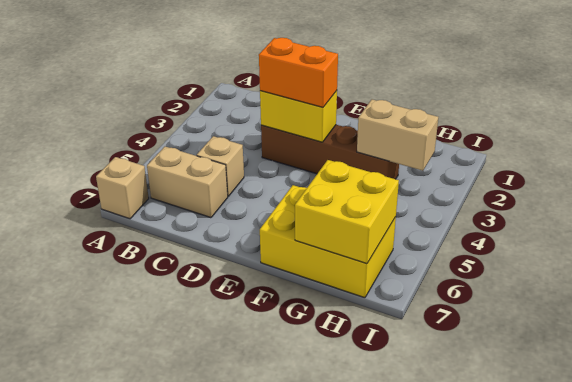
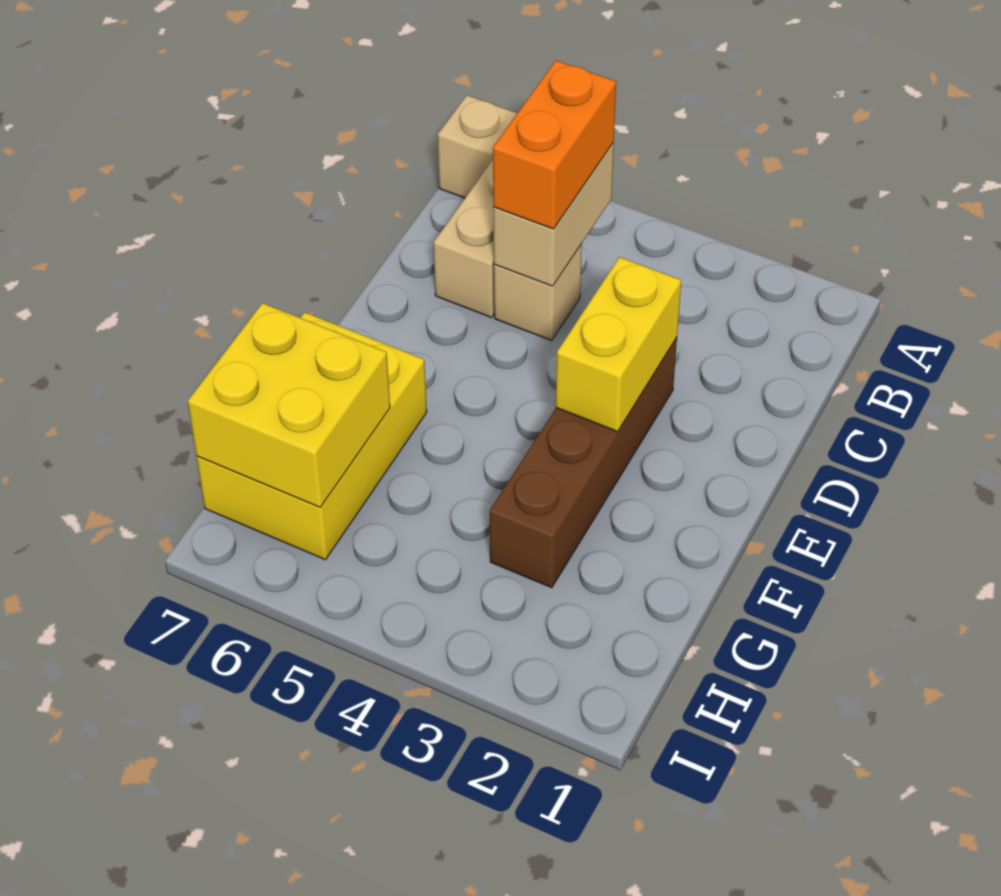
orange brick D3:E3 level 3 -> orange brick B5:C5 level 3
tan brick G3:H3 level 2 -> tan brick B5:C5 level 2

